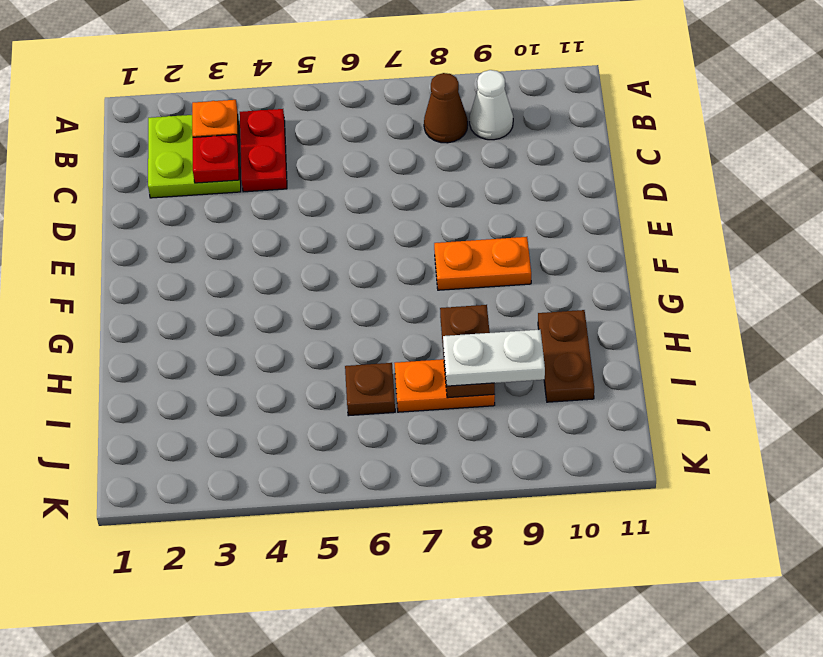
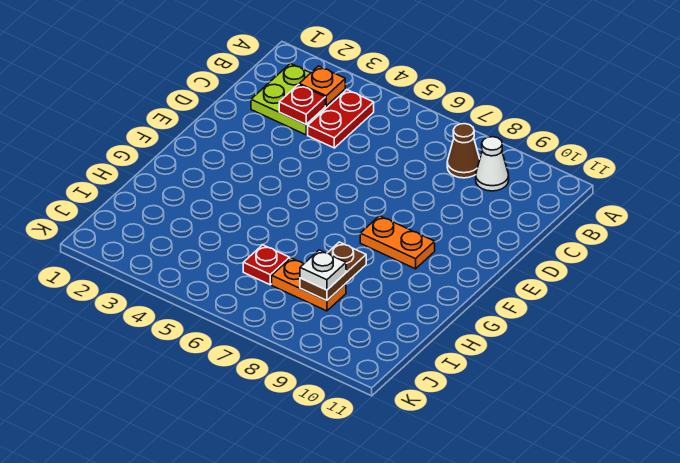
brown plate H10:I10 level 1 -> none
brown plate I6 level 1 -> red plate I6 level 1
white plate I8:I9 level 3 -> white plate I8 level 3

